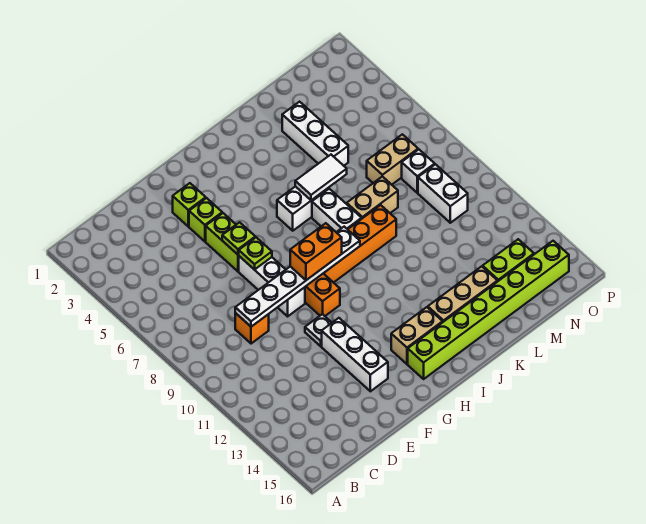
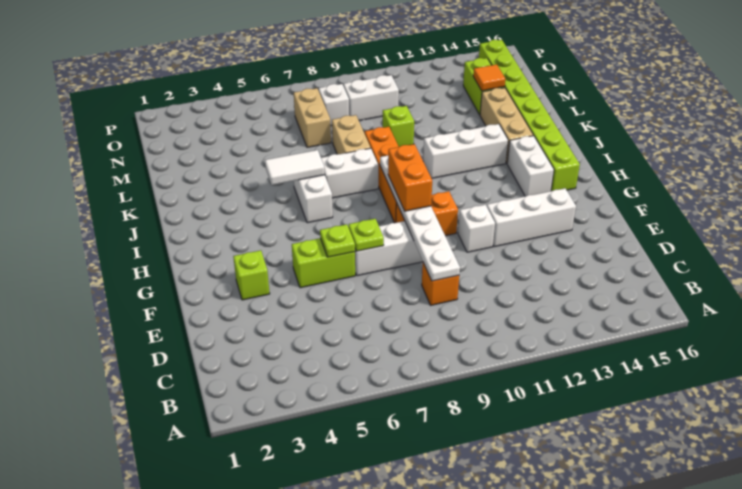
lime brick F4 level 1 -> lime brick L10 level 1
white plate F11 level 1 -> white brick F11 level 1
tan brick H14:I14 level 1 -> white brick H14:I14 level 1
white tile J6:K6 level 2 -> white tile J5:J6 level 2
white brick L3:L5 level 1 -> white brick J11:J13 level 1
none -> orange tile M14 level 2

